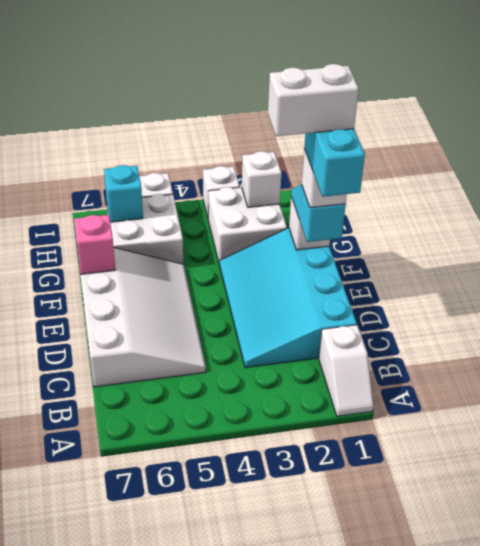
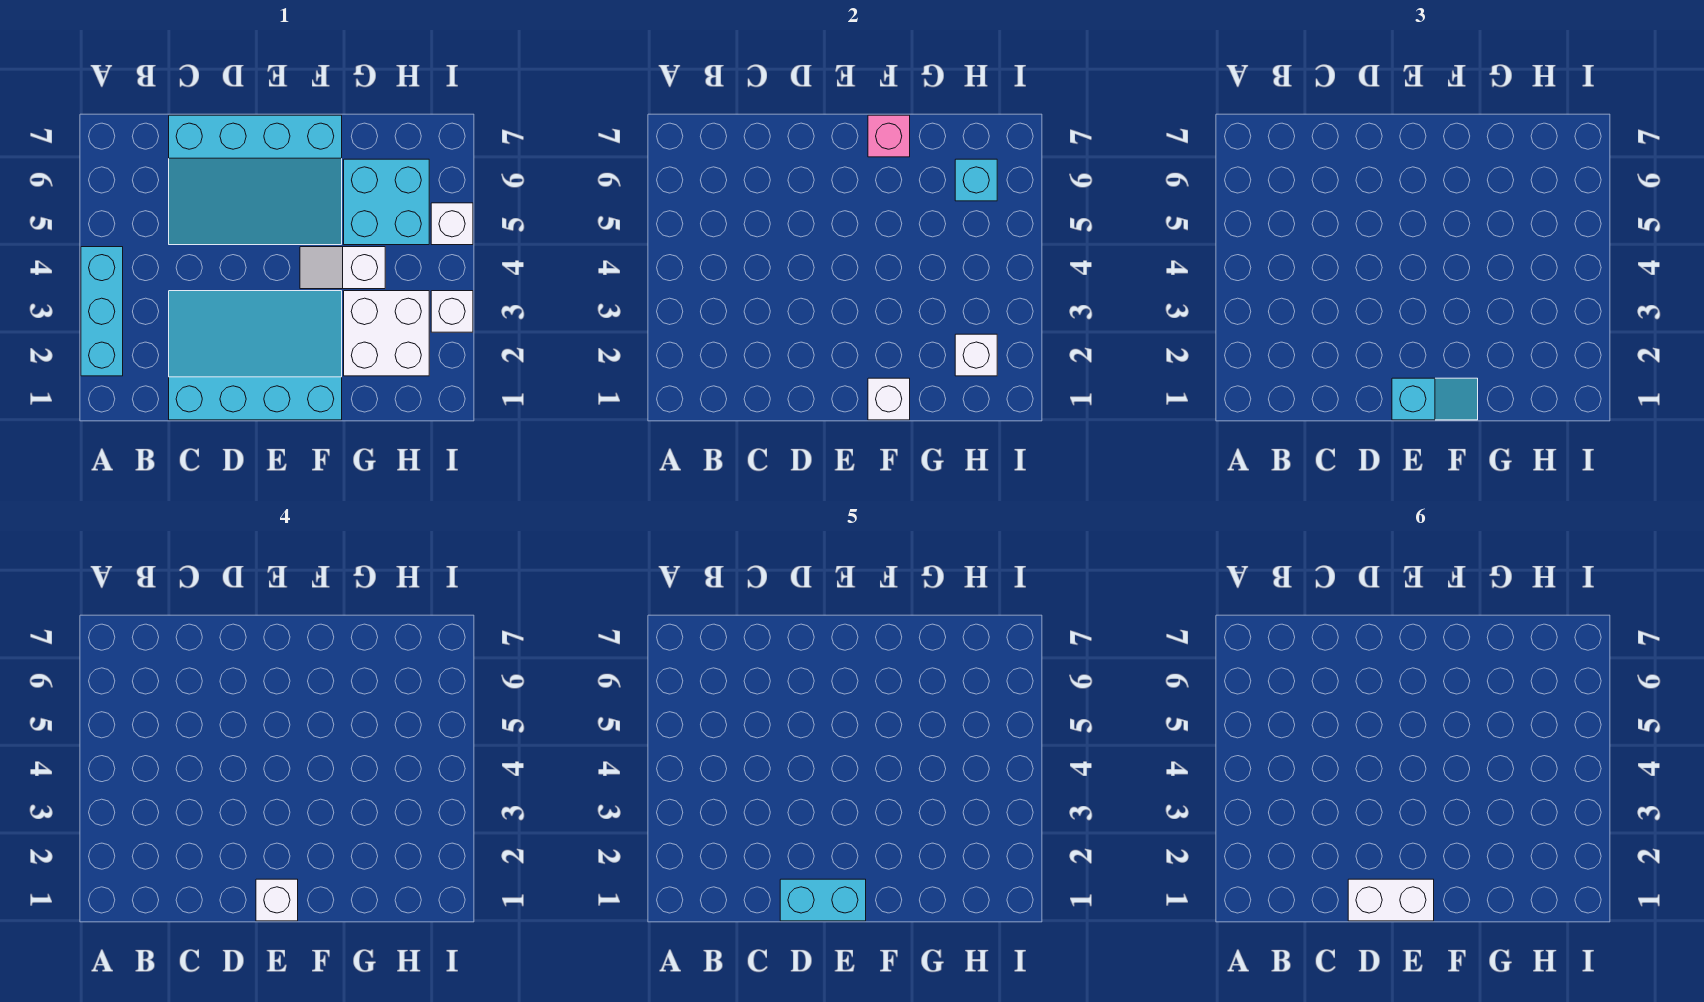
white slope A1:B1 level 1 top B -> white slope F4:G4 level 1 top G
none -> cyan brick A2:A4 level 1
white slope C5:F7 level 1 top 7 -> cyan slope C5:F7 level 1 top 7
white brick E1:E2 level 6 -> white brick D1:E1 level 6
white brick G5:H6 level 1 -> cyan brick G5:H6 level 1

